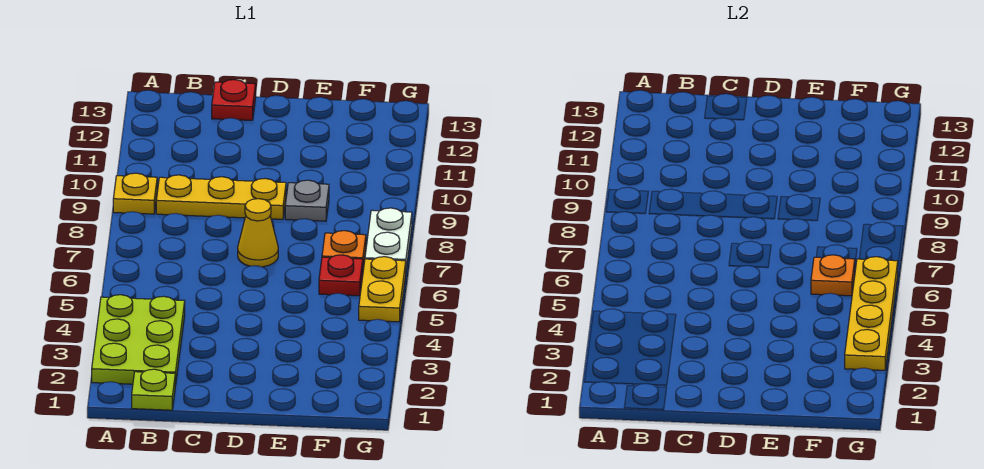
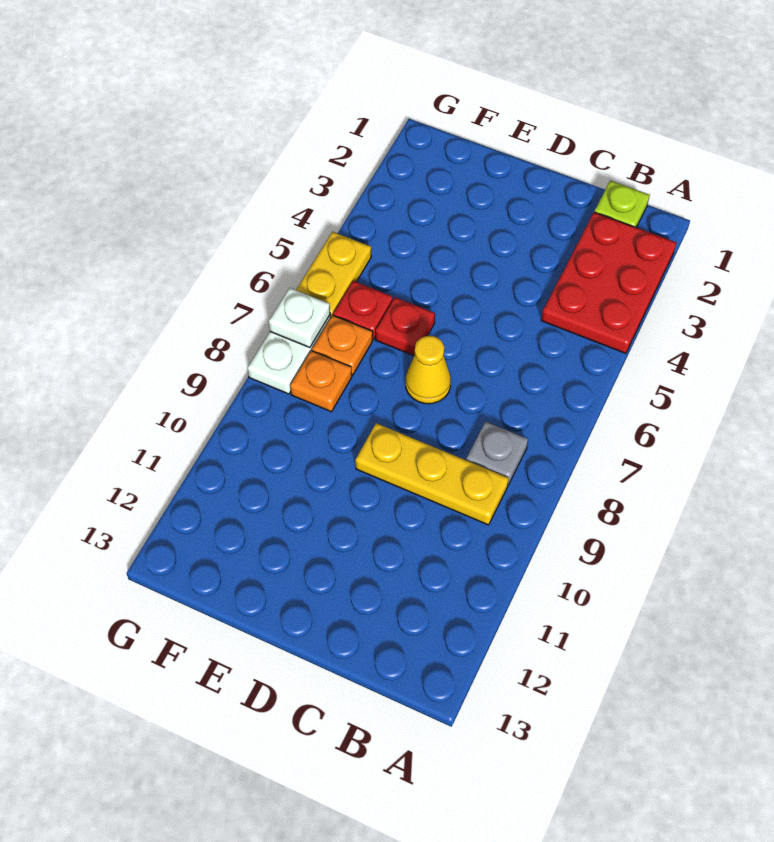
lime plate A2:B4 level 1 -> red plate A2:B4 level 1
yellow plate A9 level 1 -> none
red plate C13 level 1 -> red plate E6 level 1
grey plate E9 level 1 -> grey plate B8 level 1
orange plate F6 level 2 -> orange plate F8 level 1
yellow plate G3:G6 level 2 -> none
none -> white plate G7 level 2

